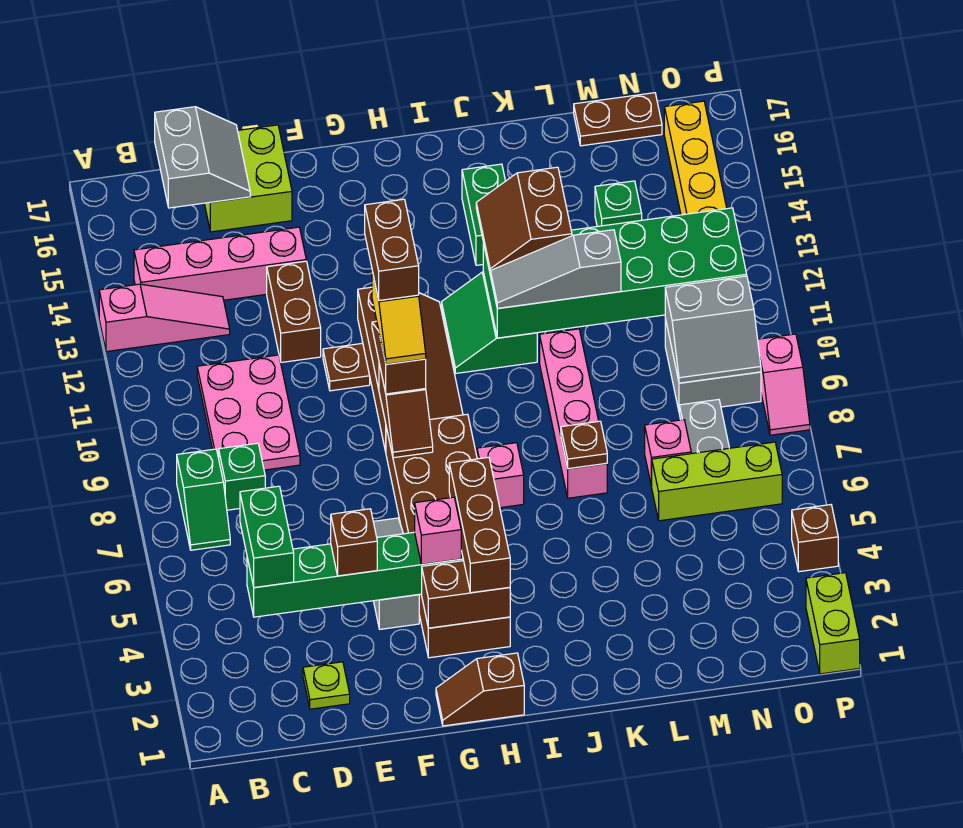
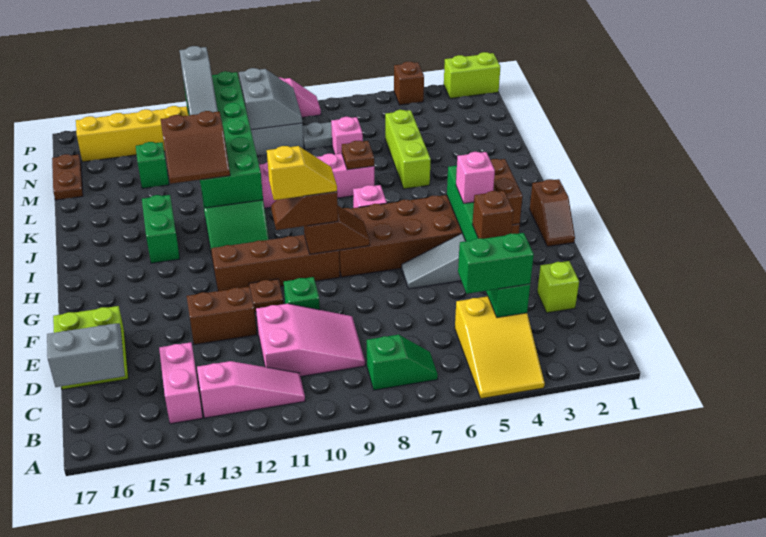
none -> yellow slope A4:C5 level 1 top C
pink slope A13:C13 level 1 top A -> pink slope B11:B13 level 1 top 13
pink brick B14:E14 level 1 -> pink brick B14:C14 level 1
green brick C8 level 1 -> green brick E10 level 1
pink plate C9:D11 level 1 -> pink slope C9:D11 level 1 top 11
lime plate D2 level 1 -> lime brick D2 level 1
brown brick G10:G11 level 5 -> none
brown brick H3:H5 level 3 -> none
grey slope J11:L11 level 3 top L -> grey slope M12:O12 level 3 top O
green brick J14:J15 level 1 -> green brick I14:J14 level 1
lime brick M6:O6 level 1 -> lime brick K5:M5 level 1

